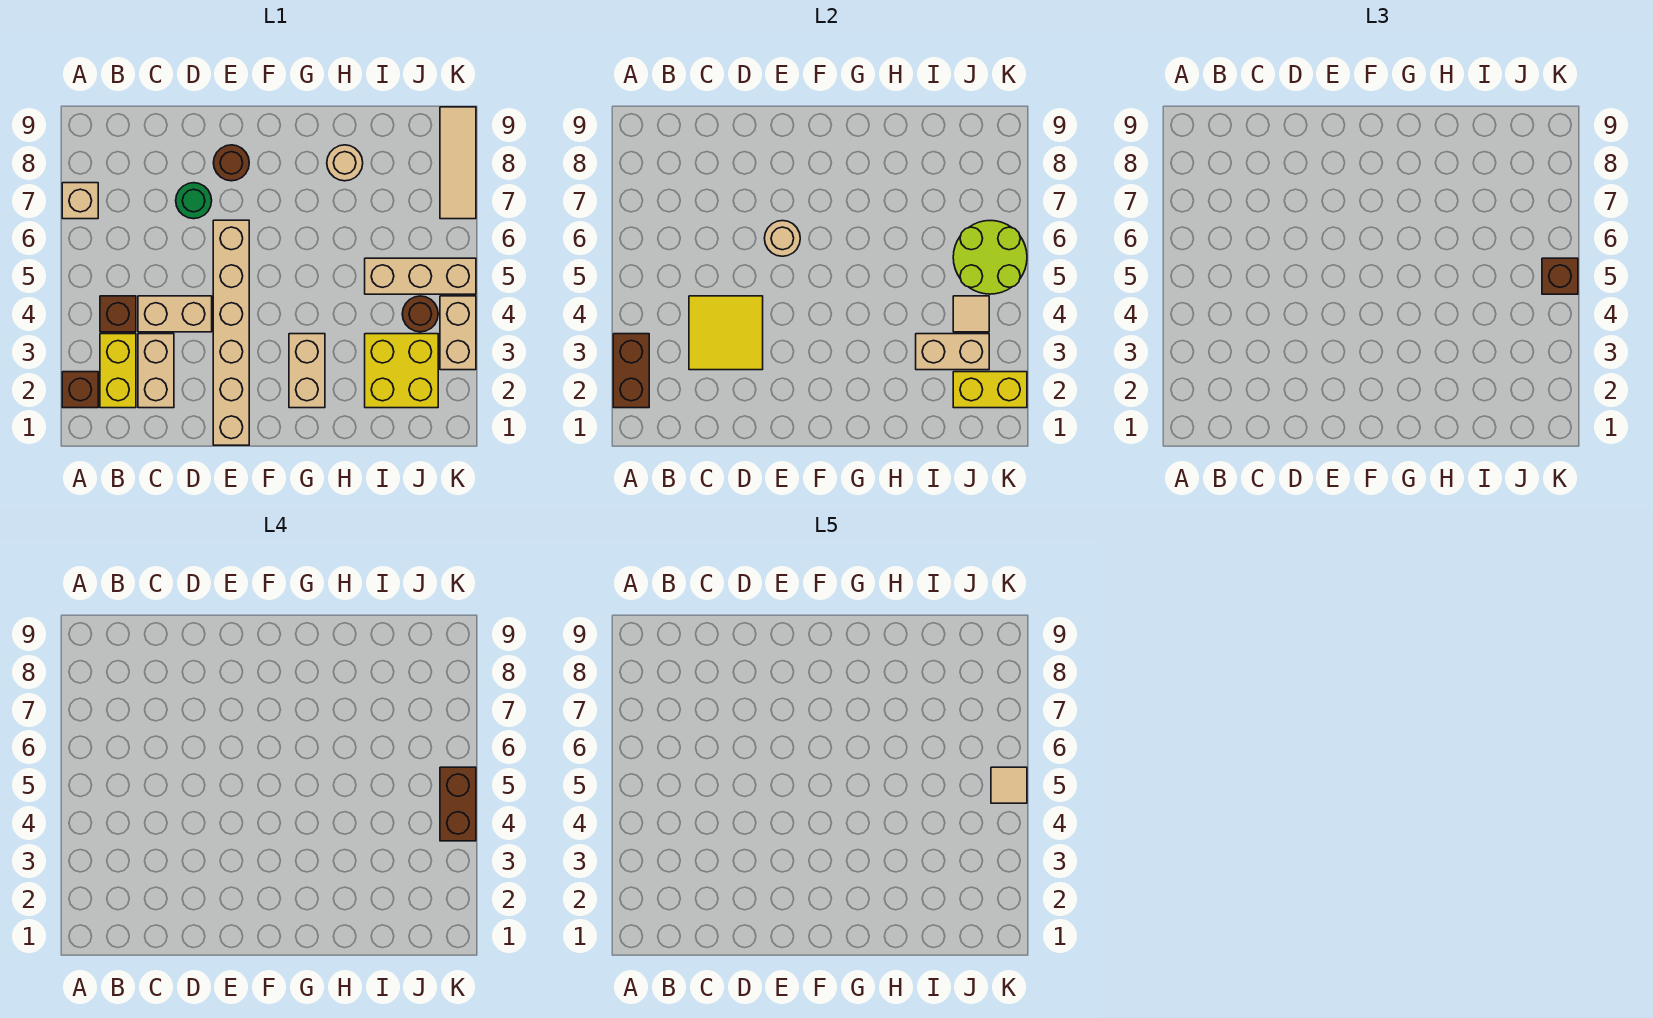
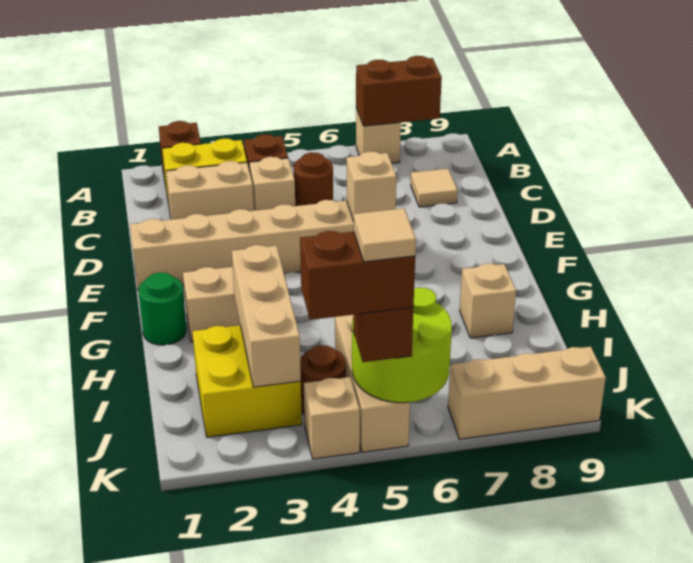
brown brick A2:A3 level 2 -> brown brick A7:A8 level 2
yellow tile C3:D4 level 2 -> none
tan brick C4:D4 level 1 -> tan brick C4 level 1
green round brick D7 level 1 -> green round brick G1 level 1
tan round brick E6 level 2 -> tan brick E6 level 2
brown round brick E8 level 1 -> brown round brick C5 level 1
tan round brick H8 level 1 -> tan brick H8 level 1
tan brick I3:J3 level 2 -> tan brick H3:J3 level 2
yellow brick J2:K2 level 2 -> none
tan tile J4 level 2 -> tan tile C8 level 1
tan brick K3:K4 level 1 -> tan brick K4 level 1
tan tile K7:K9 level 1 -> tan brick K7:K9 level 1

